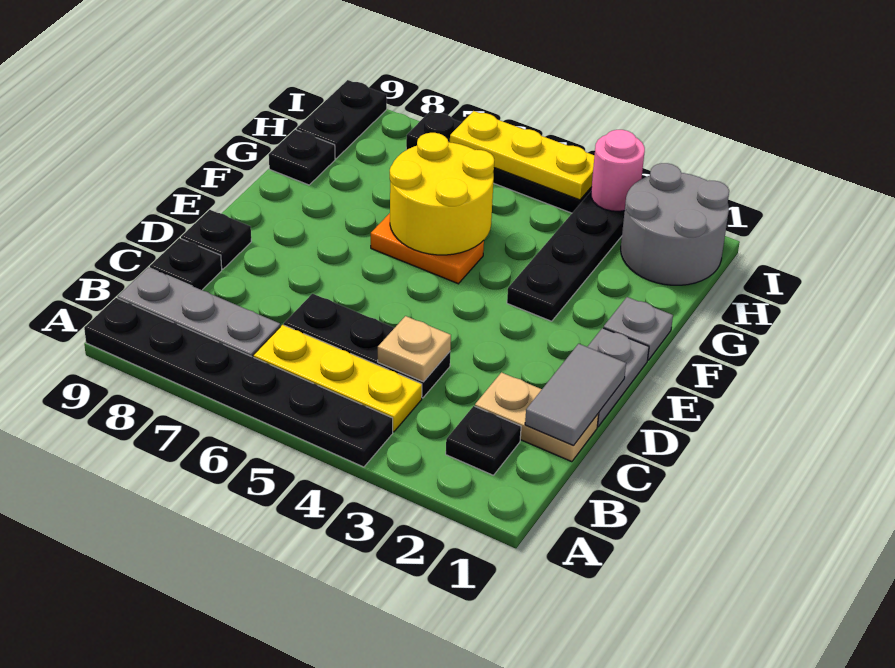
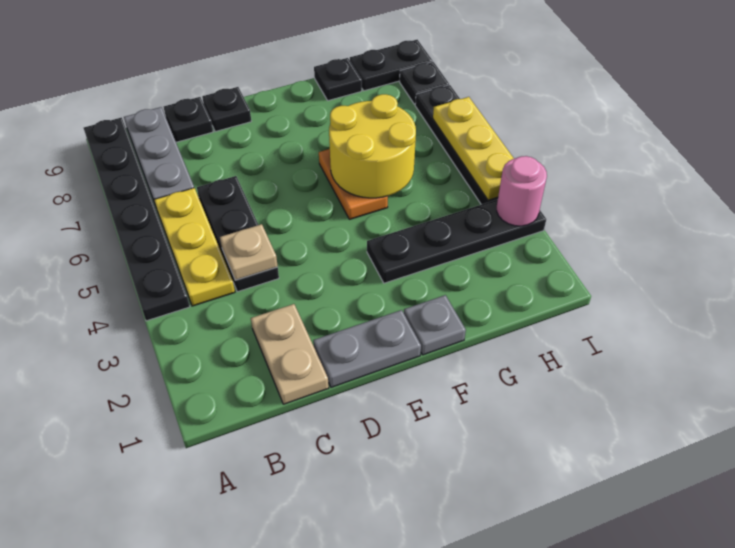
black plate B2 level 1 -> black plate I8 level 1
grey tile C1:D1 level 2 -> none
grey round brick H1:I2 level 1 -> none

